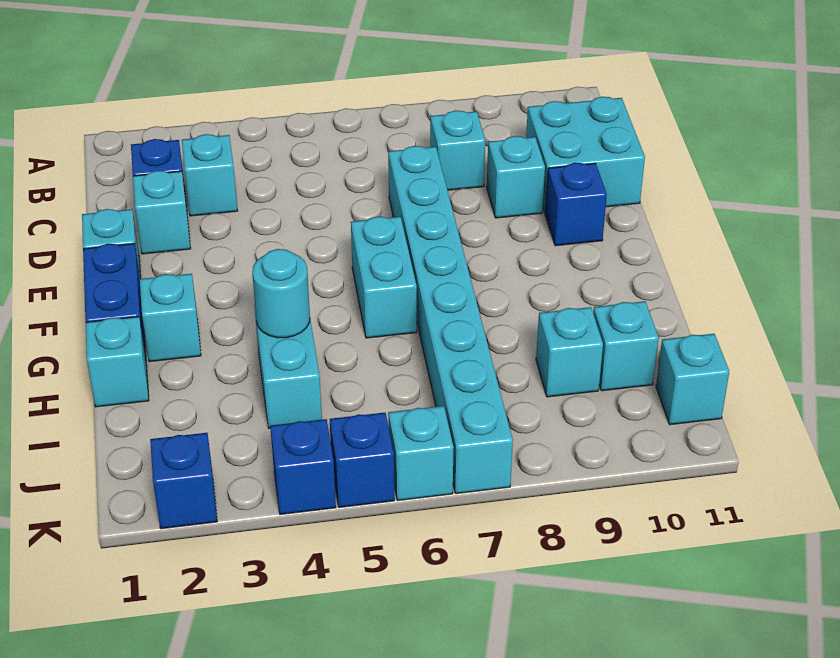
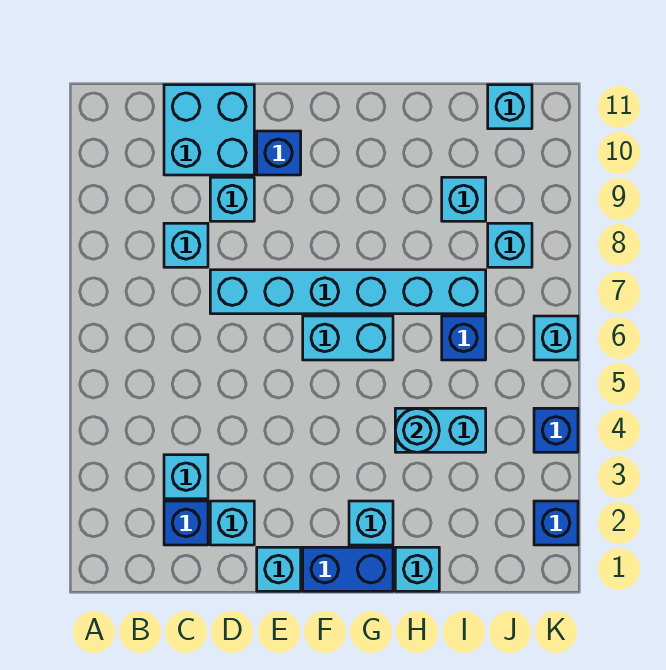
cyan brick D7:K7 level 1 -> cyan brick D7:I7 level 1
cyan brick I10 level 1 -> cyan brick J8 level 1
blue brick K5 level 1 -> blue brick I6 level 1

